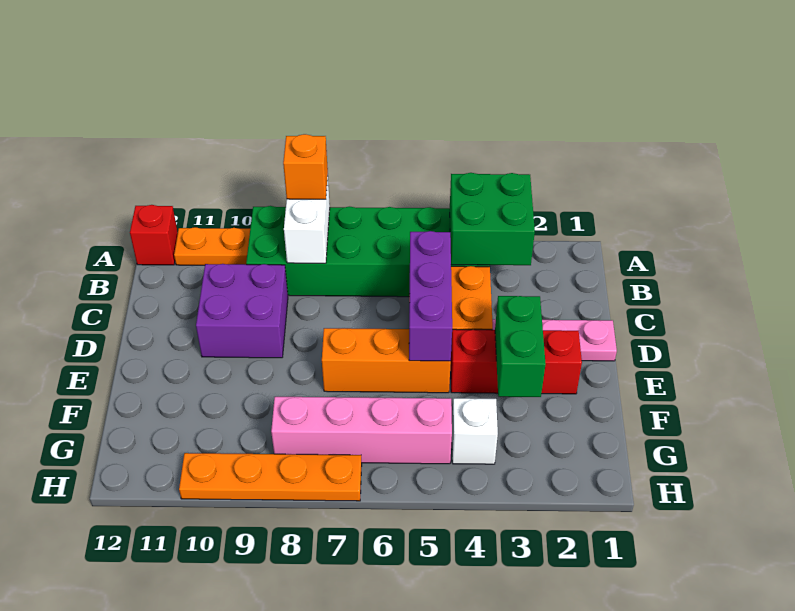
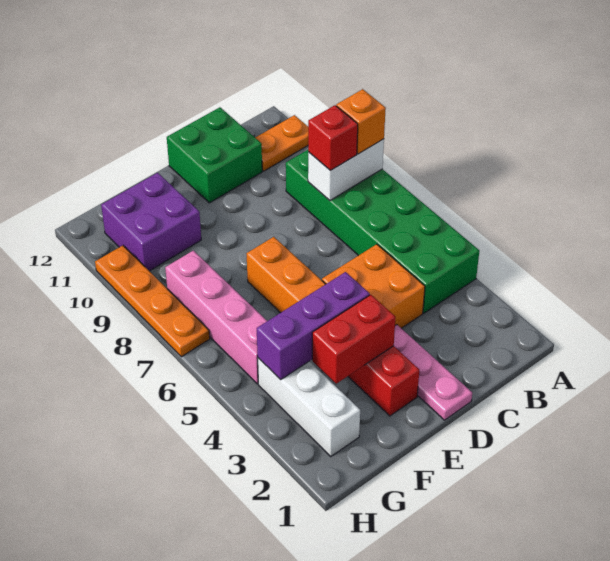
green brick A3:B4 level 2 -> green brick C11:D12 level 1
orange plate A10:A11 level 1 -> orange plate A11:B11 level 1
red brick A12 level 1 -> red brick B8 level 3
purple brick C5:E5 level 2 -> purple brick E4:G4 level 2
purple brick C9:D10 level 1 -> purple brick F10:G11 level 1
green brick E3:F3 level 2 -> red brick E3:F3 level 2
white brick G4 level 1 -> white brick G2:G4 level 1

